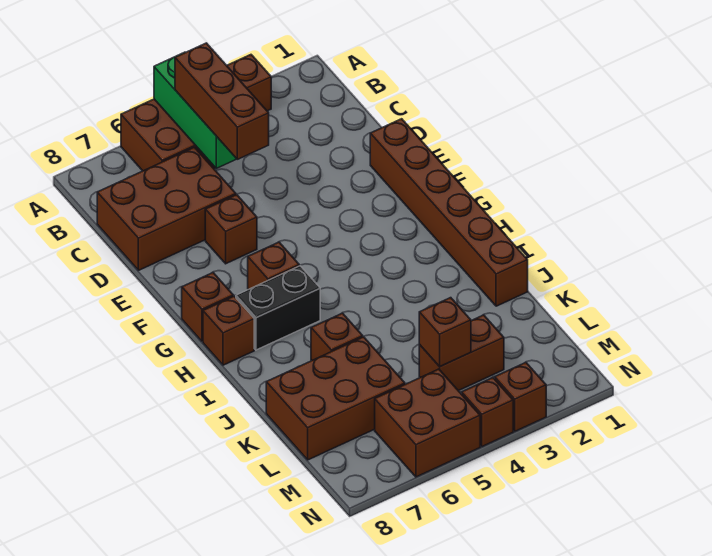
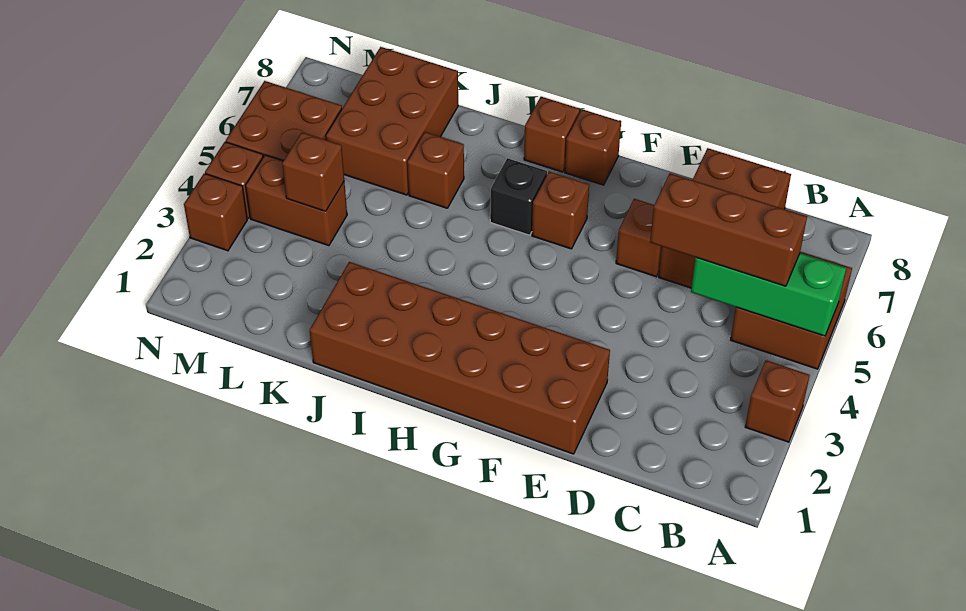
brown brick E1:J1 level 1 -> brown brick E1:J2 level 1
black brick H6:H7 level 1 -> black brick H6 level 1
brown brick L3:L4 level 1 -> brown brick L4:M4 level 1

